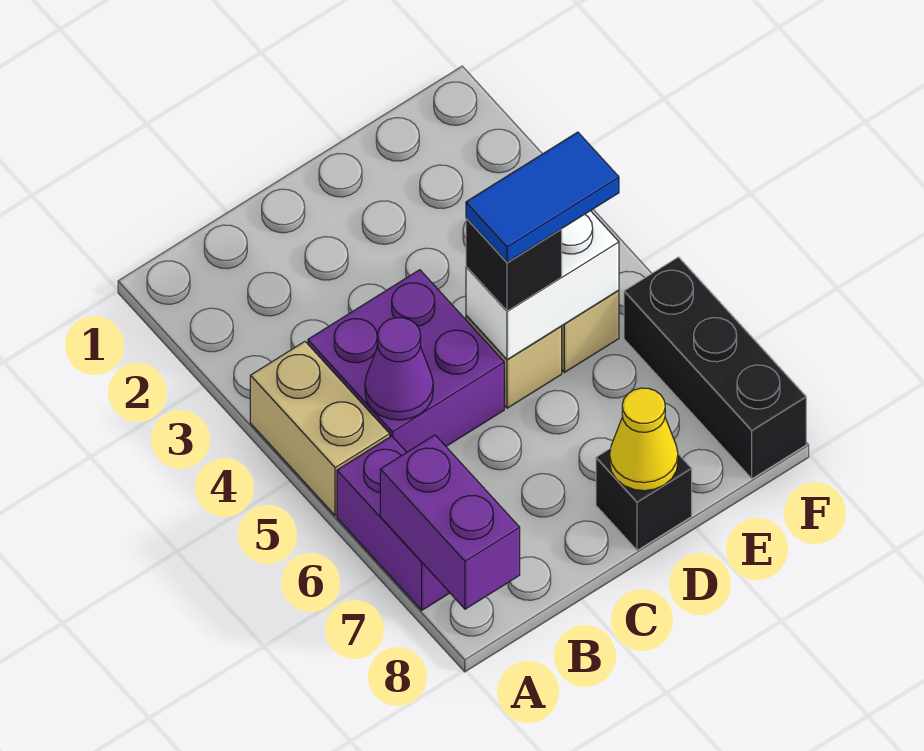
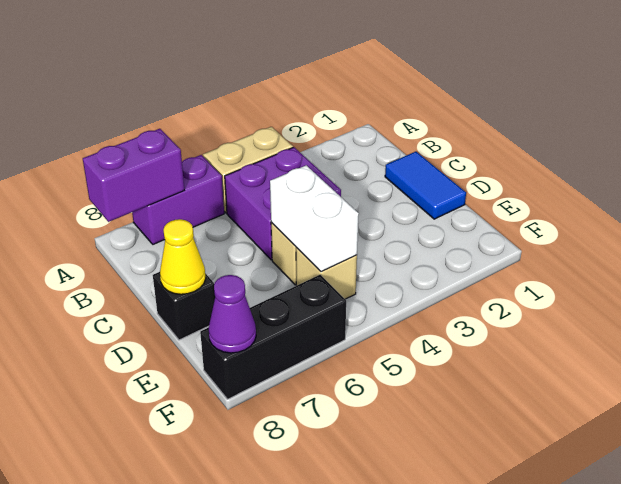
purple cone B5 level 2 -> purple cone F8 level 2
black brick D5 level 3 -> none
blue tile D5:E5 level 4 -> blue tile C1:D1 level 1

